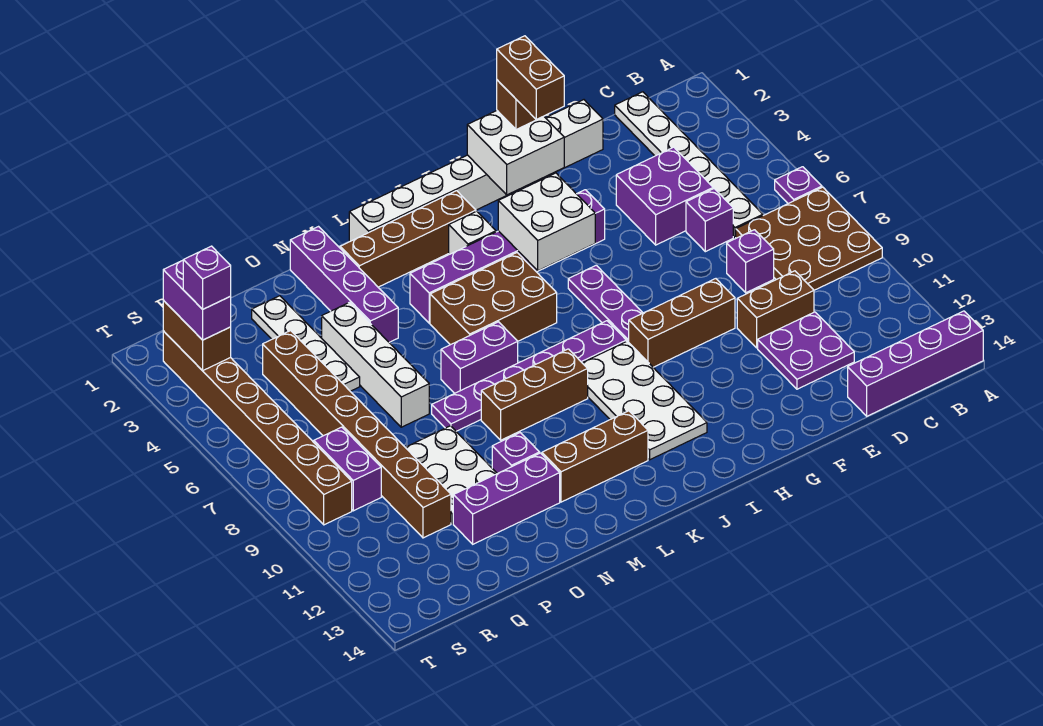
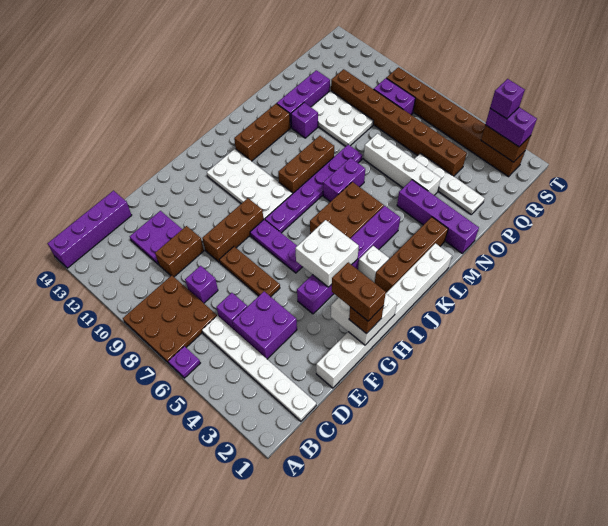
none -> brown plate F6:F8 level 1

